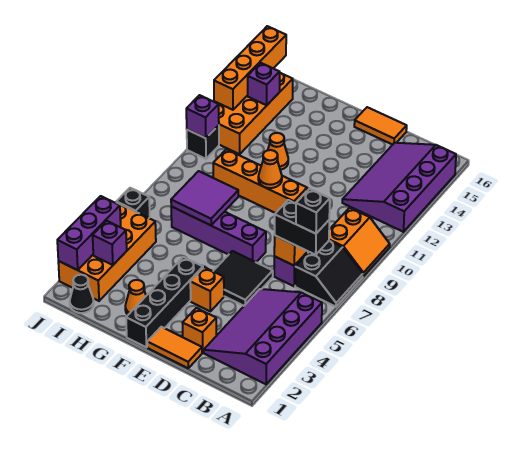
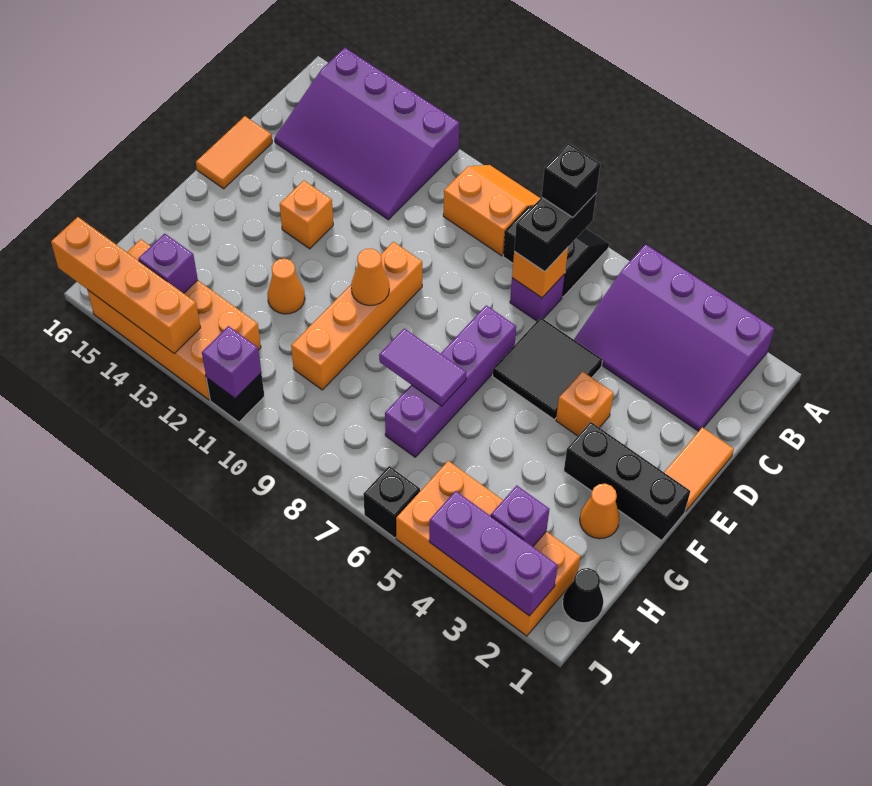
orange brick D2 level 1 -> orange brick E13 level 1
black brick F1:F4 level 1 -> black brick F1:F3 level 1
purple tile G7:H8 level 2 -> purple tile G7:G8 level 2

